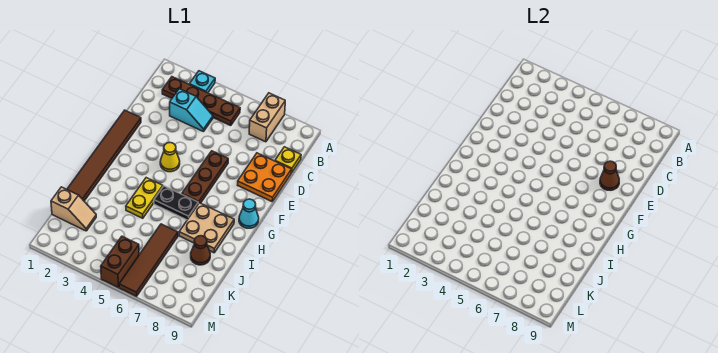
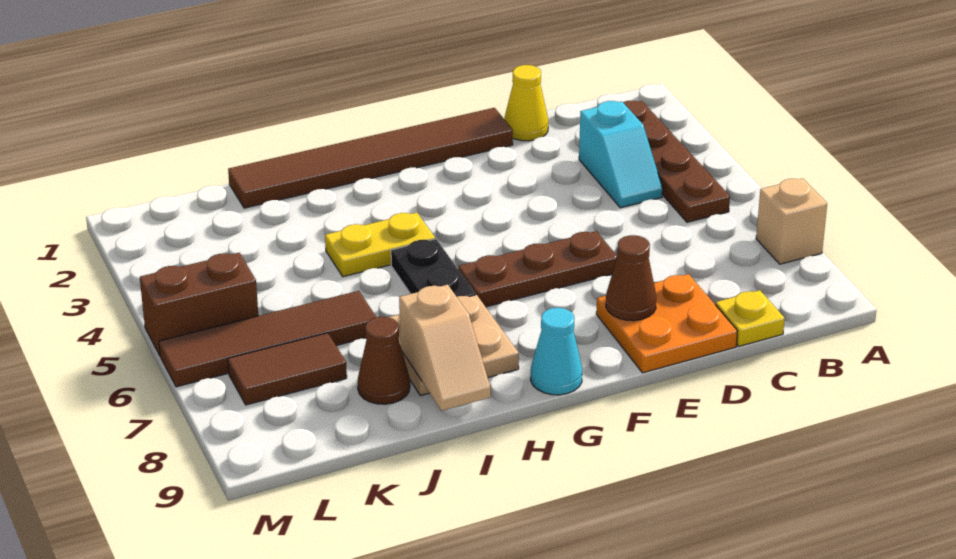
cyan plate A3 level 1 -> none
tan brick A7:B7 level 1 -> tan brick A7 level 1
yellow cone F4 level 1 -> yellow cone D1 level 1
tan slope K1:K2 level 1 top 1 -> tan slope I8:I9 level 2 top 8
none -> brown tile K7:L7 level 1

